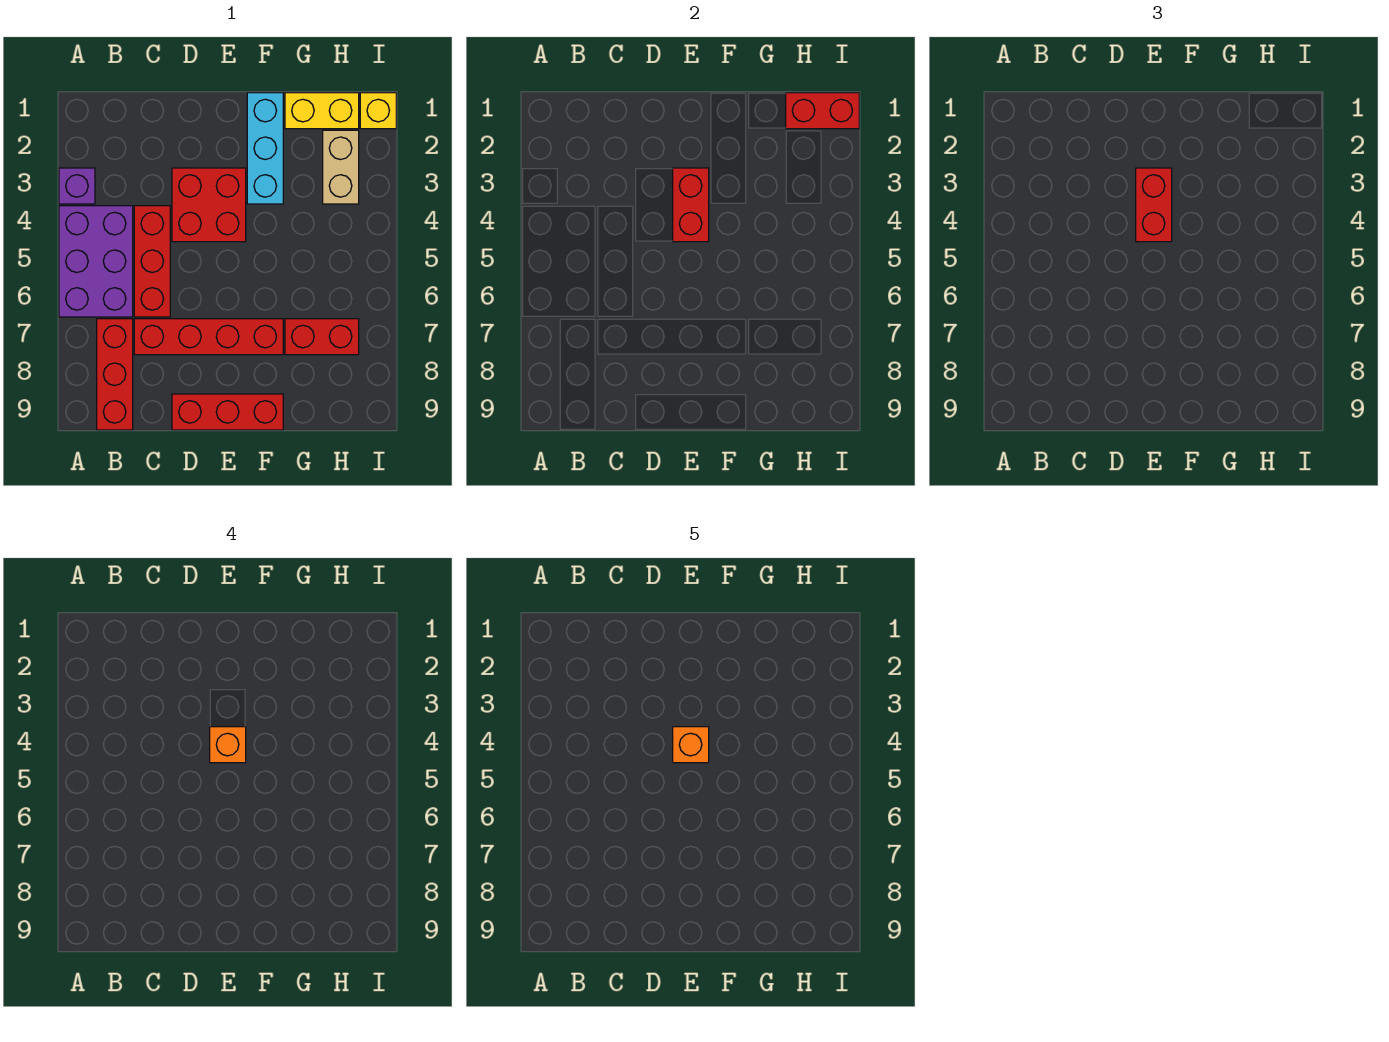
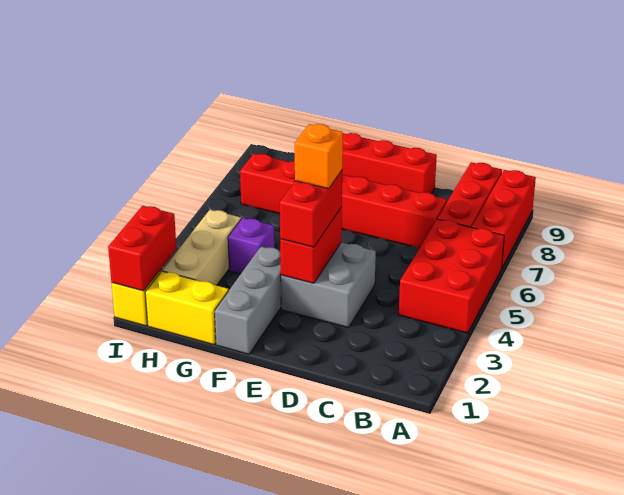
purple brick A3 level 1 -> purple brick G4 level 1
purple brick A4:B6 level 1 -> red brick A4:B6 level 1
red brick C4:C6 level 1 -> red brick A7:A9 level 1
red brick D3:E4 level 1 -> grey brick D3:E4 level 1
orange brick E4 level 5 -> none
cyan brick F1:F3 level 1 -> grey brick F1:F3 level 1
red brick H1:I1 level 2 -> red brick I1:I2 level 2
tan brick H2:H3 level 1 -> tan brick H2:H4 level 1

